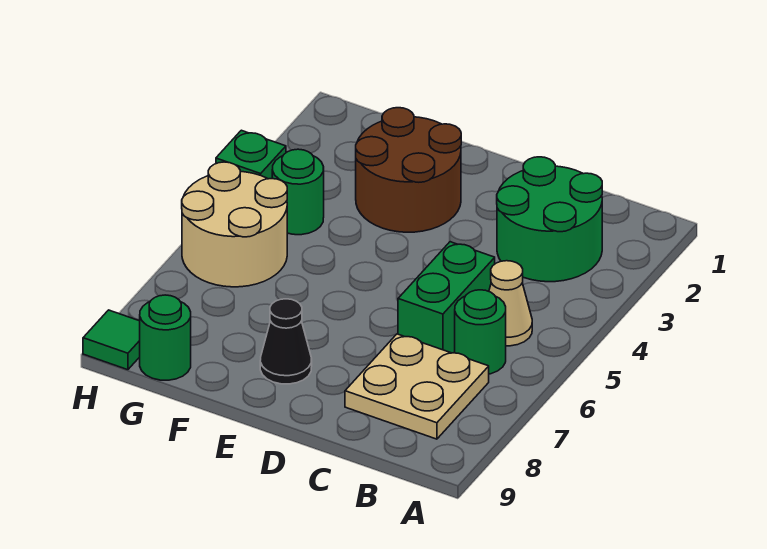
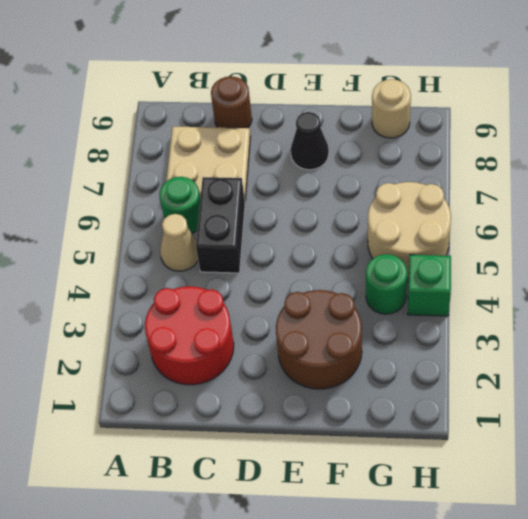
green round brick B2:C3 level 1 -> red round brick B2:C3 level 1
green brick C5:C6 level 1 -> black brick C5:C6 level 1
none -> brown round brick C9 level 1
green round brick G9 level 1 -> tan round brick G9 level 1
green tile H9 level 1 -> none

